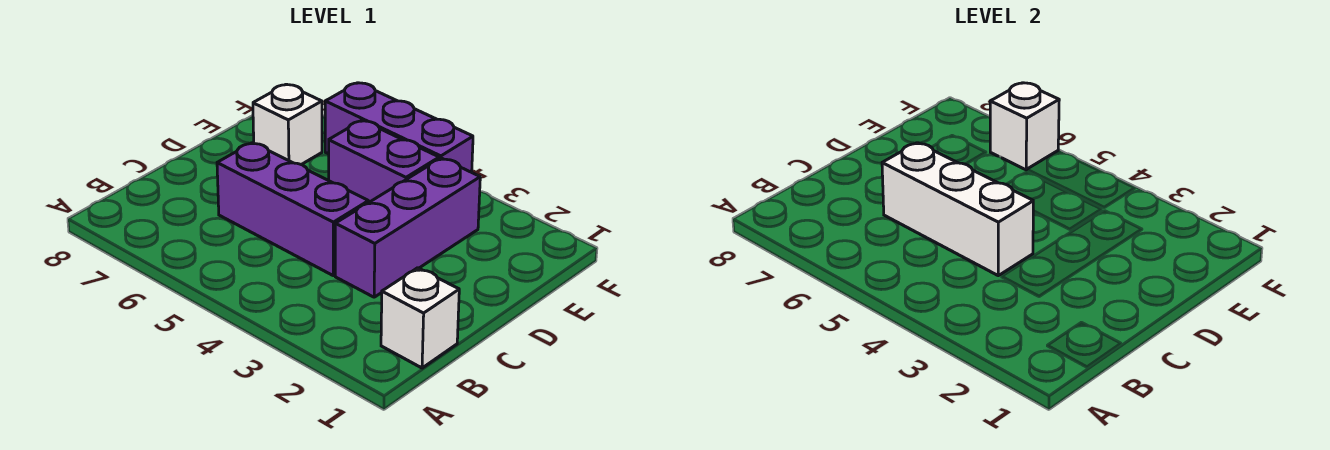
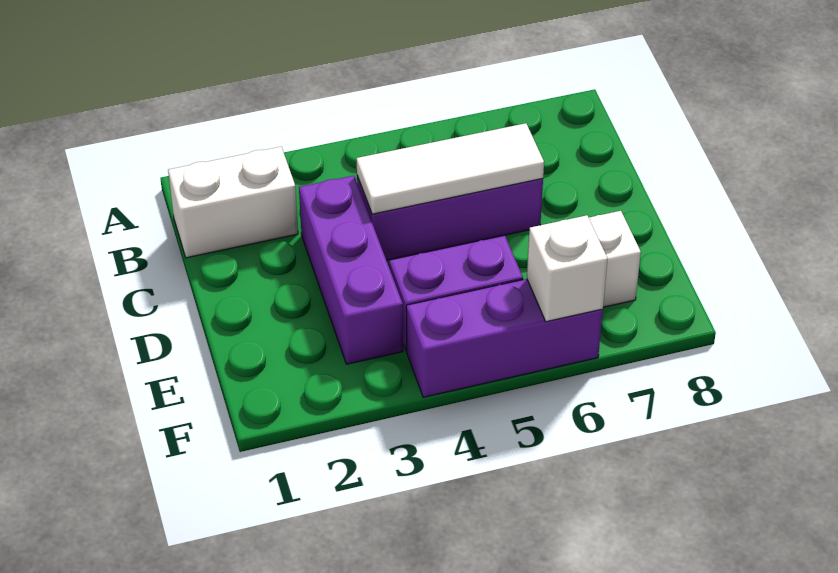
white brick B1 level 1 -> white brick B1:B2 level 1
white brick C4:C6 level 2 -> white tile C4:C6 level 2

